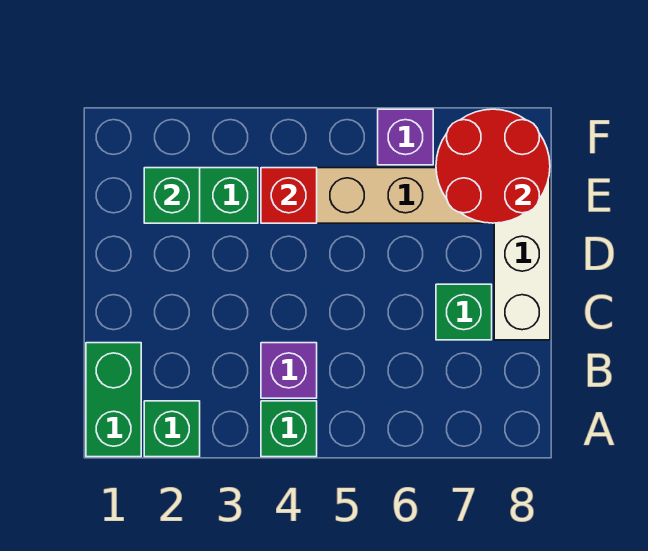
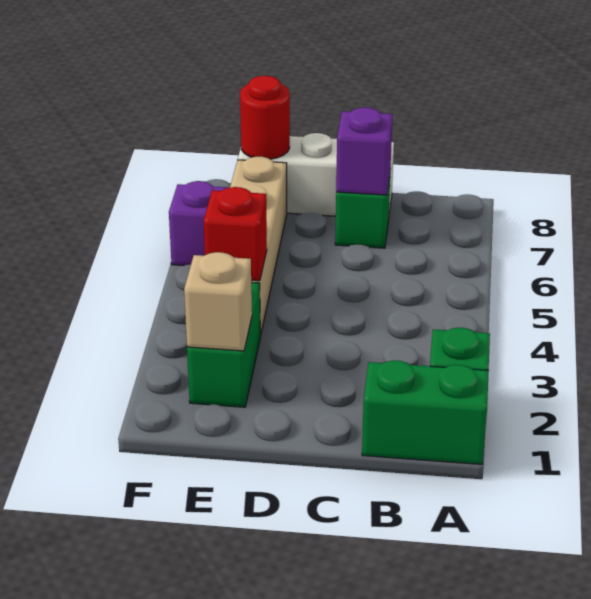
green brick A4 level 1 -> none
purple brick B4 level 1 -> purple brick C7 level 2
green brick E2 level 2 -> tan brick E2 level 2
red round brick E7:F8 level 2 -> red round brick E8 level 2

